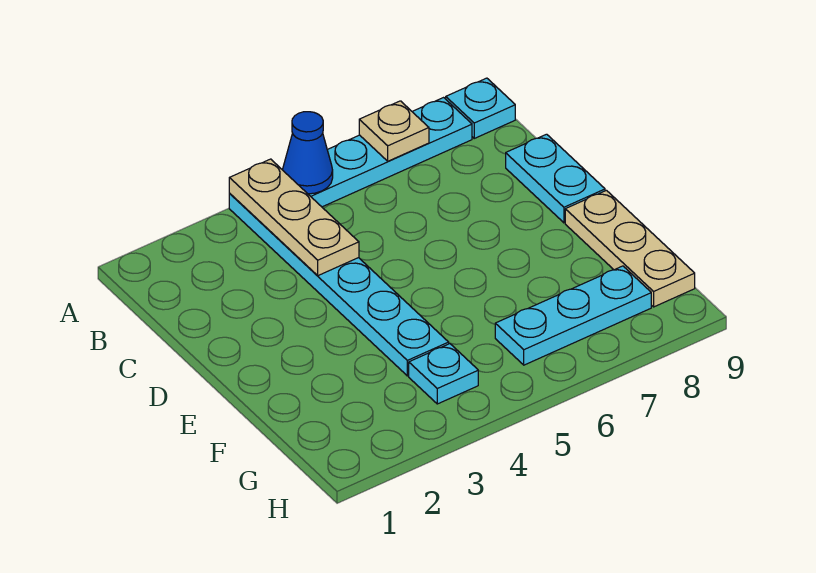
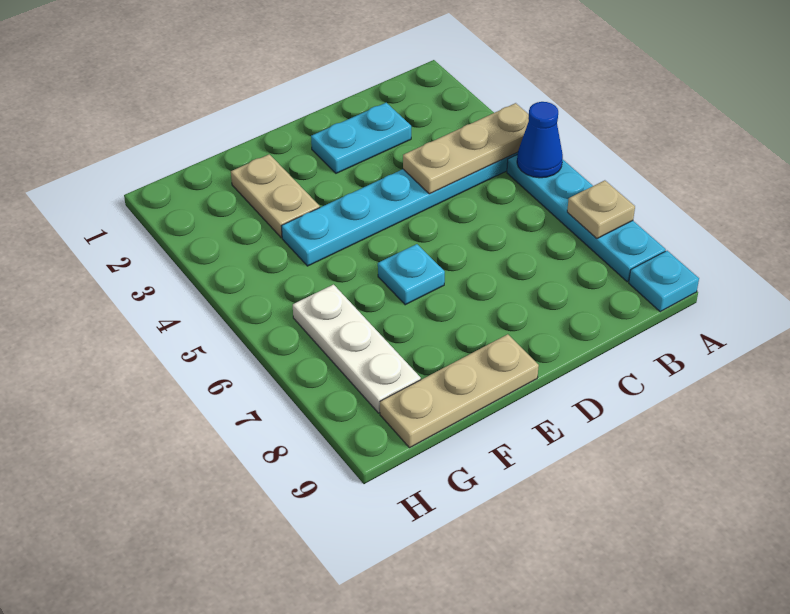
cyan plate C9:D9 level 1 -> cyan plate C2:D2 level 1
none -> tan plate F2:F3 level 1
cyan plate G4 level 1 -> cyan plate E6 level 1
cyan plate G6:G8 level 1 -> white plate G6:G8 level 1

